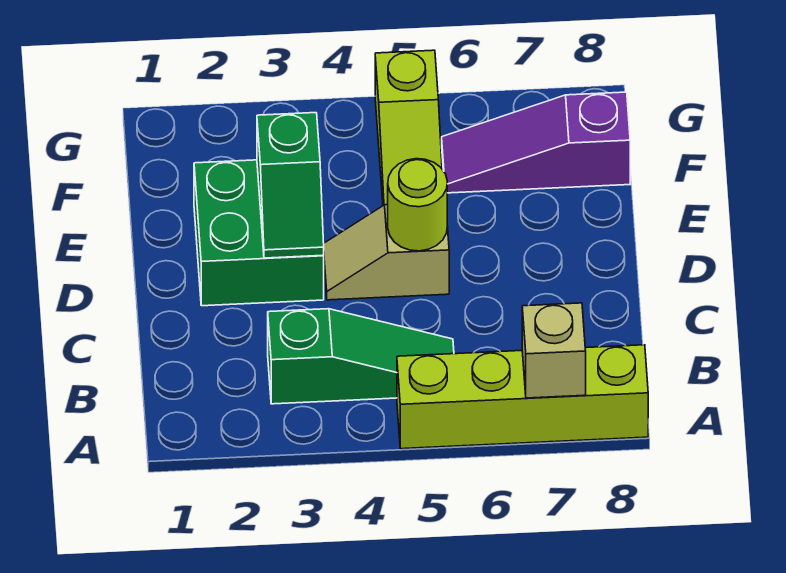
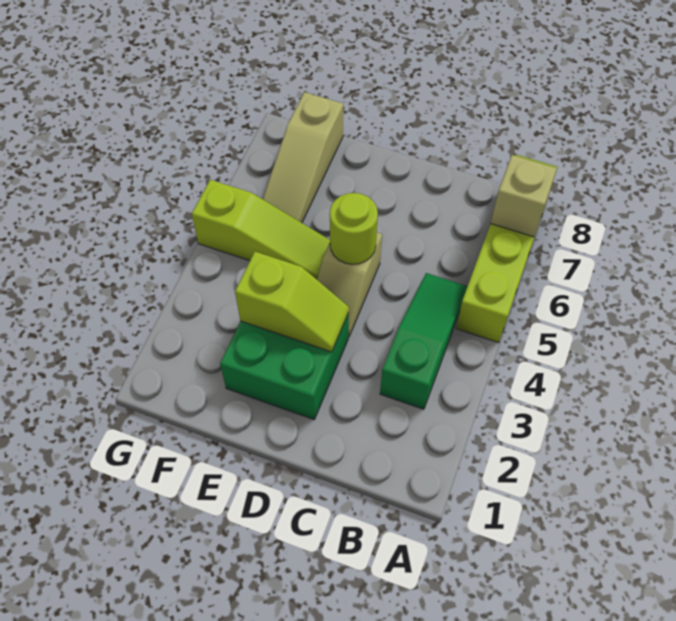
green slope D3:E3 level 2 top E -> lime slope D3:E3 level 2 top E
purple slope F6:F8 level 1 top 8 -> tan slope F6:F8 level 1 top 8

